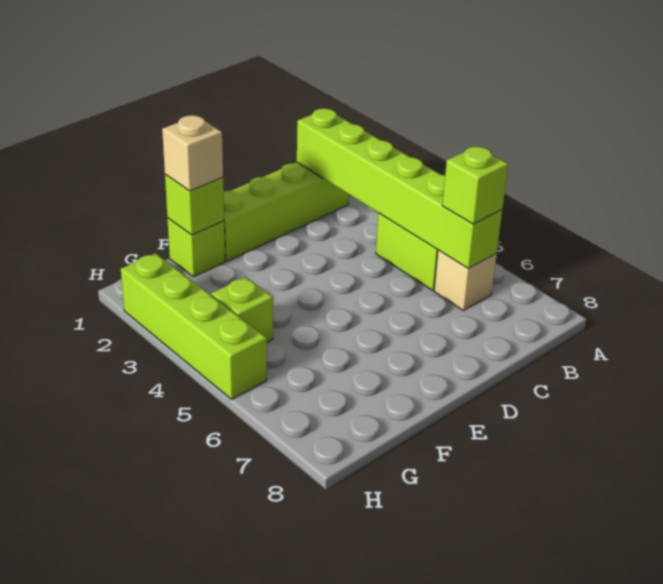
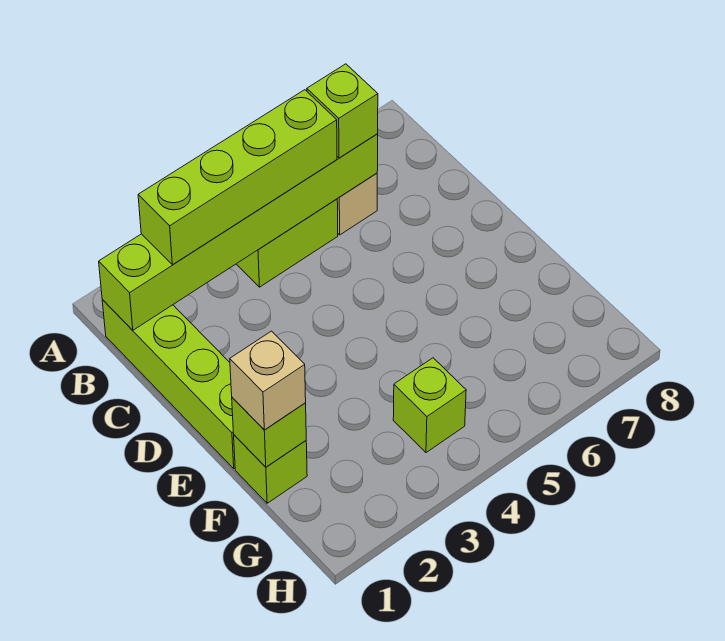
lime brick H2:H5 level 1 -> lime brick B2:B5 level 3

